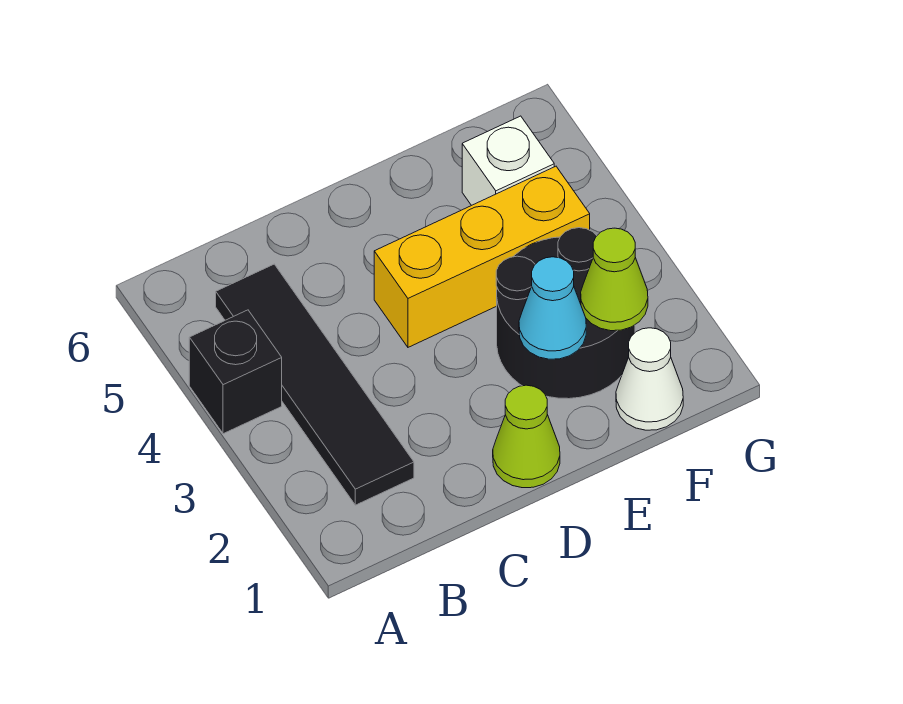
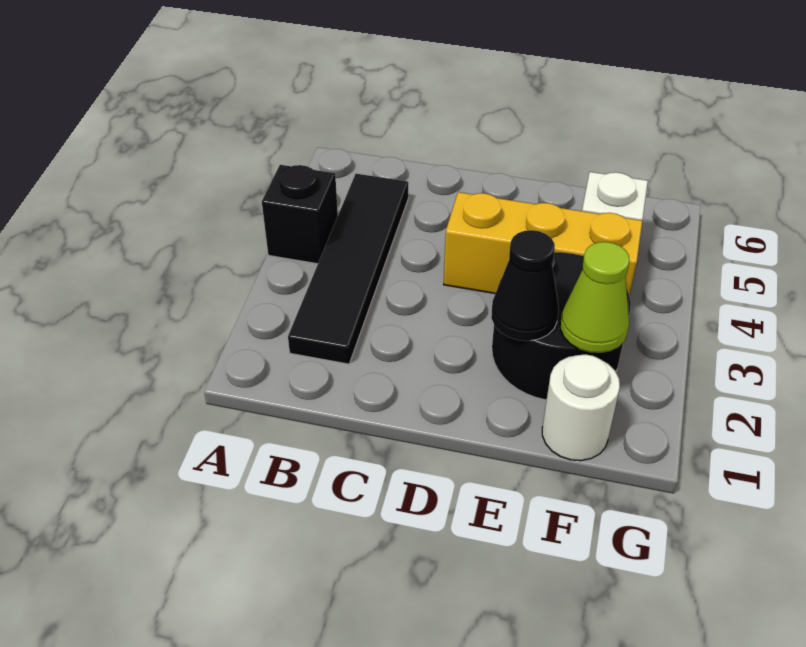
lime cone D1 level 1 -> none
cyan cone E2 level 2 -> black cone E2 level 2
white cone F1 level 1 -> white round brick F1 level 1

